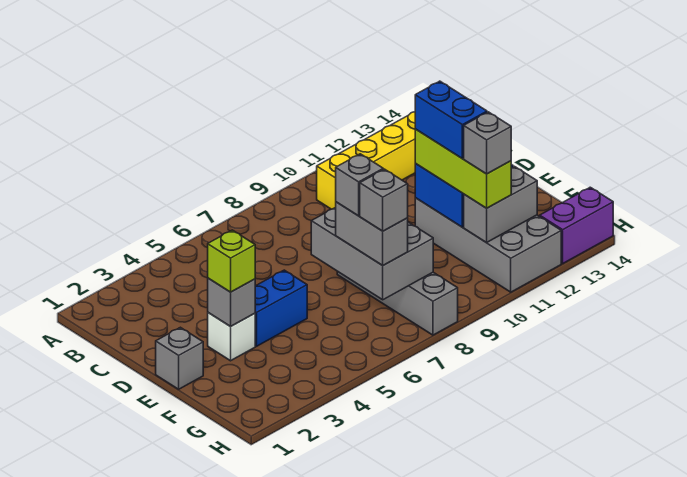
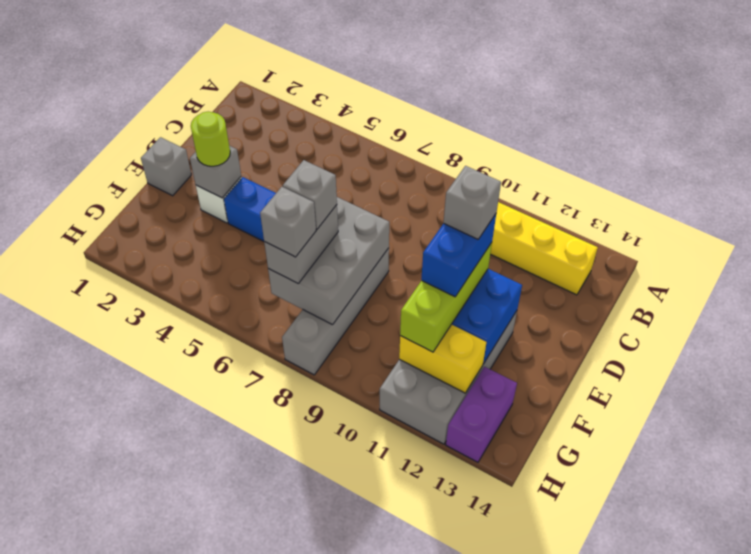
lime brick E3 level 3 -> lime round brick E3 level 3
grey brick G11:G12 level 2 -> yellow brick G11:G12 level 2
grey brick G11 level 4 -> grey brick E11 level 5
purple brick H13:H14 level 1 -> purple brick G13:H13 level 1

